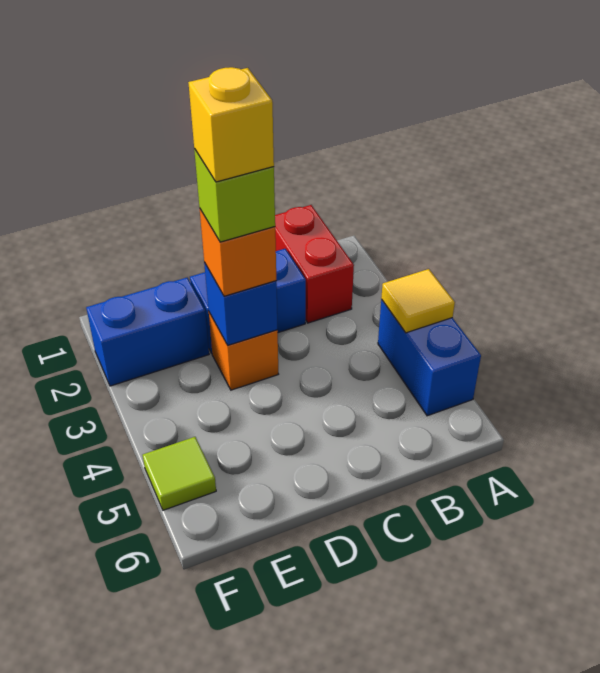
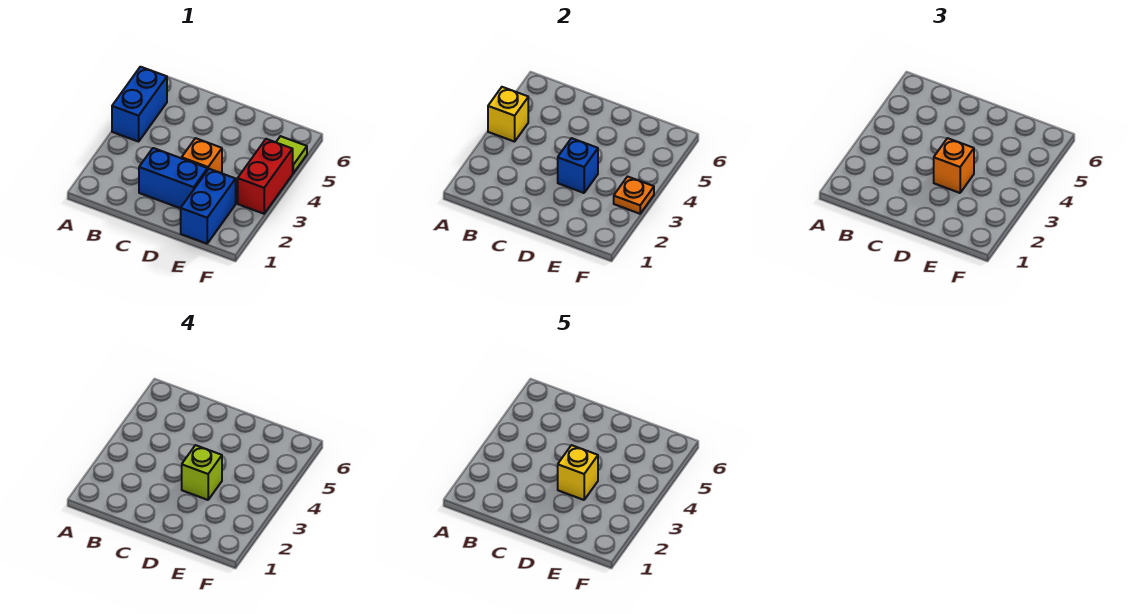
yellow tile A4 level 2 -> yellow brick A4 level 2
red brick B1:B2 level 1 -> red brick F3:F4 level 1
blue brick E2:F2 level 1 -> blue brick E1:E2 level 1
none -> orange plate F3 level 2

